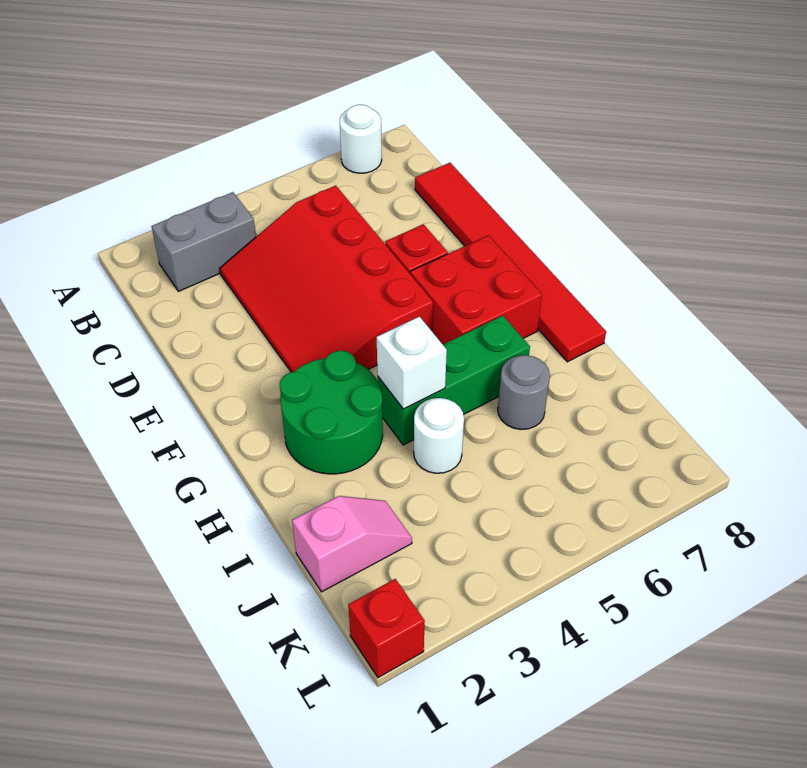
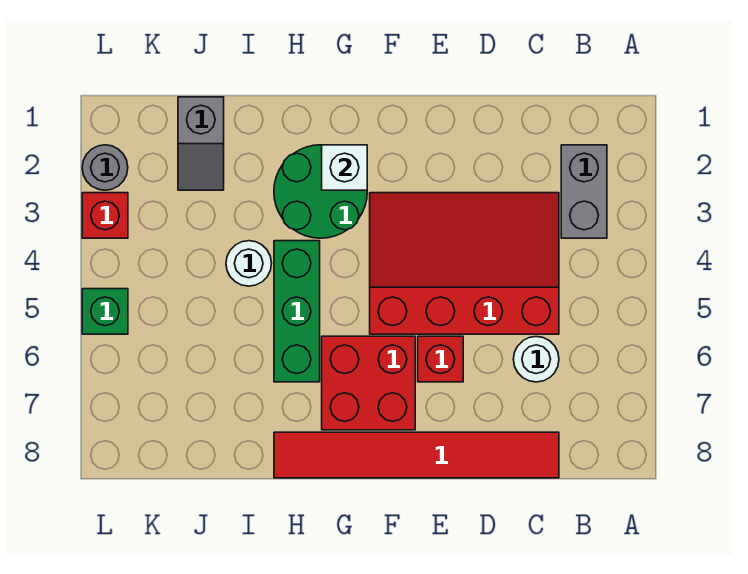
white round brick A7 level 1 -> white round brick C6 level 1
white brick H4 level 2 -> white brick G2 level 2
grey round brick I6 level 1 -> grey round brick L2 level 1
pink slope J1:J2 level 1 top 1 -> grey slope J1:J2 level 1 top 1
red brick L1 level 1 -> red brick L3 level 1
none -> green brick L5 level 1

